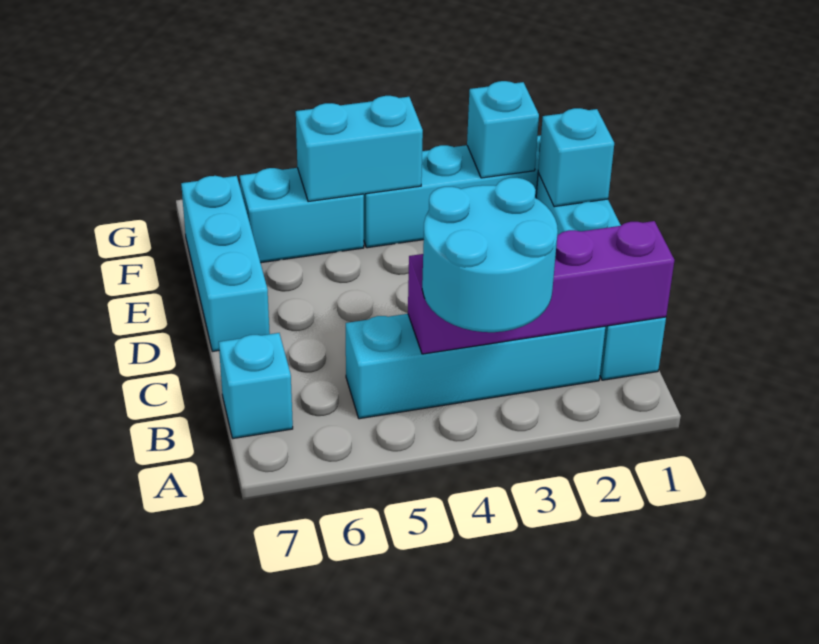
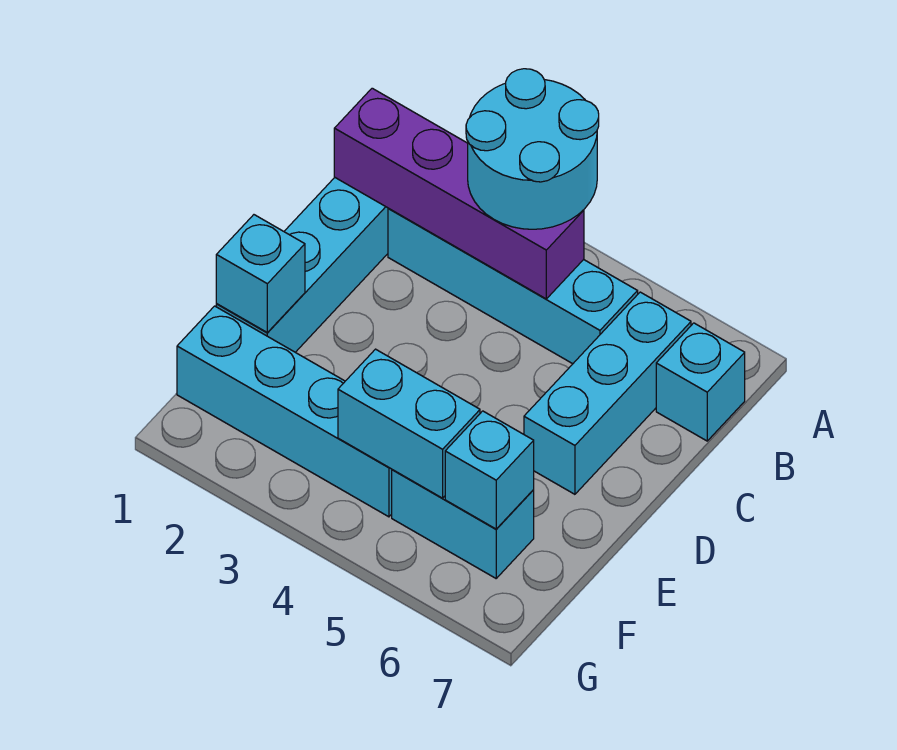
cyan brick D7:F7 level 1 -> cyan brick B6:D6 level 1
cyan brick F2 level 2 -> cyan brick F6 level 2

